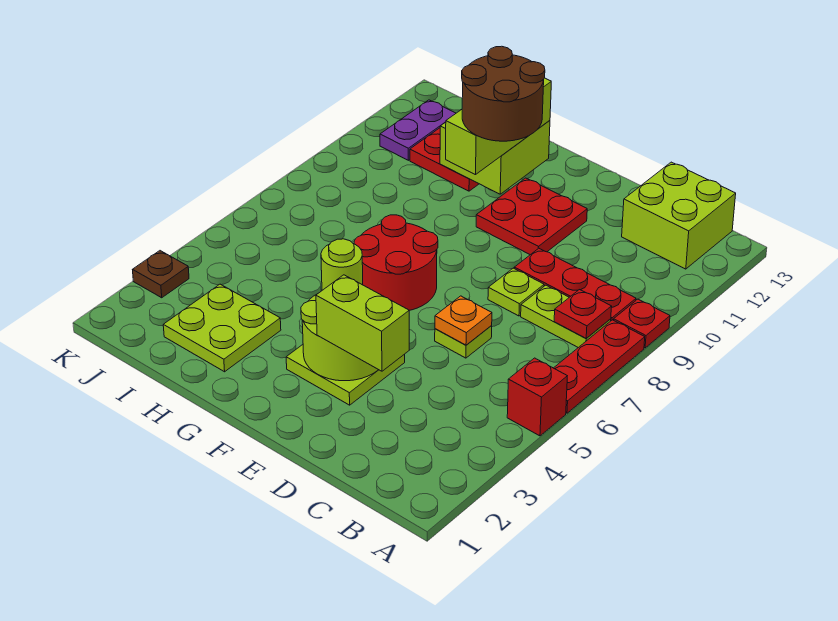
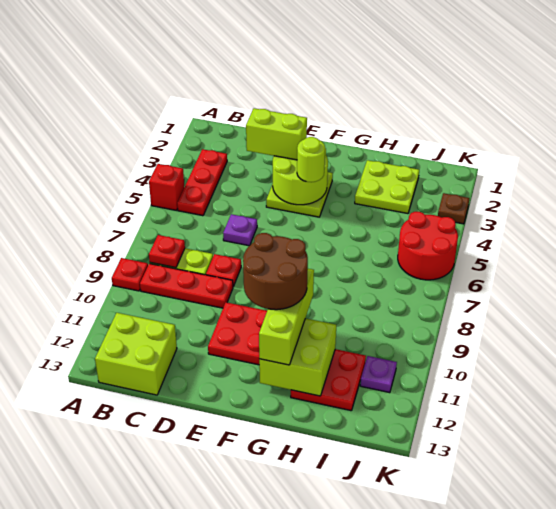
red plate A6:A8 level 1 -> red plate B3:B5 level 1
lime plate D6 level 1 -> purple plate D6 level 1
orange plate D6 level 2 -> none
lime plate D8 level 1 -> red plate D8 level 1
red round brick F6:G7 level 1 -> red round brick J5:K6 level 1
purple plate J11:J12 level 1 -> purple plate J11 level 1

